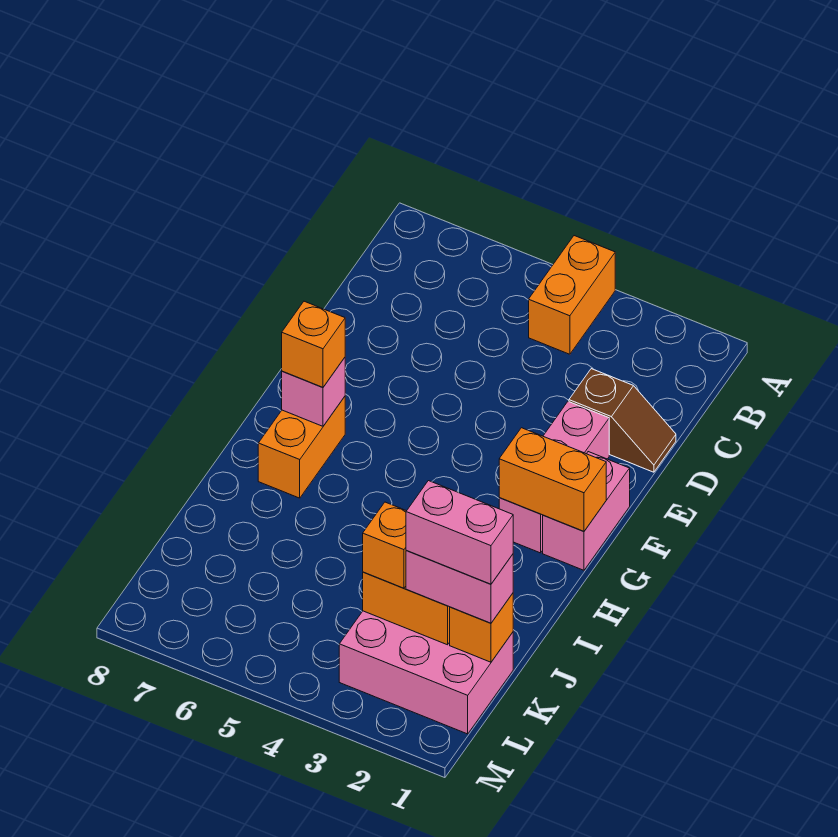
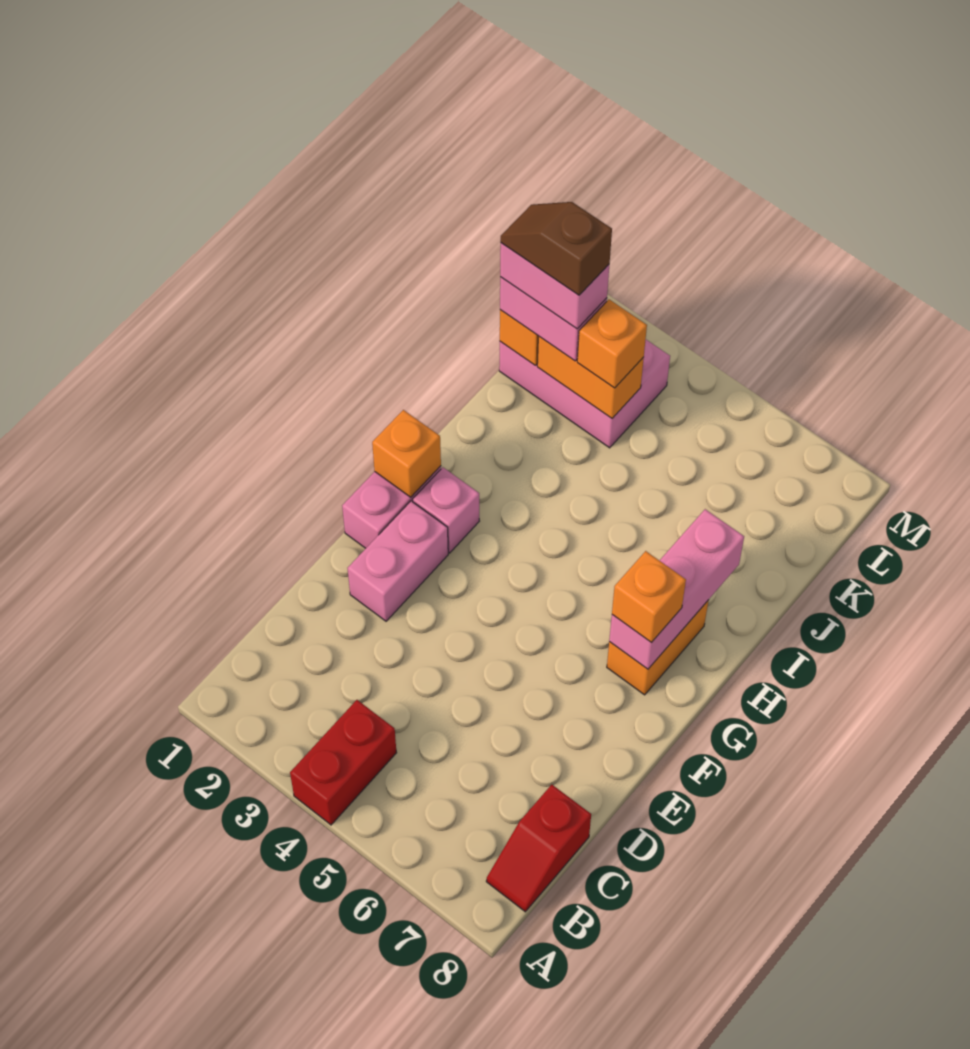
orange brick A4:B4 level 1 -> red brick A4:B4 level 1
none -> red slope B8:C8 level 1 top C
brown slope D1:D2 level 1 top 2 -> brown slope K1:K2 level 5 top 2
orange brick G1:G2 level 2 -> orange brick G1 level 2
pink brick G7 level 2 -> pink brick G7:I7 level 2

